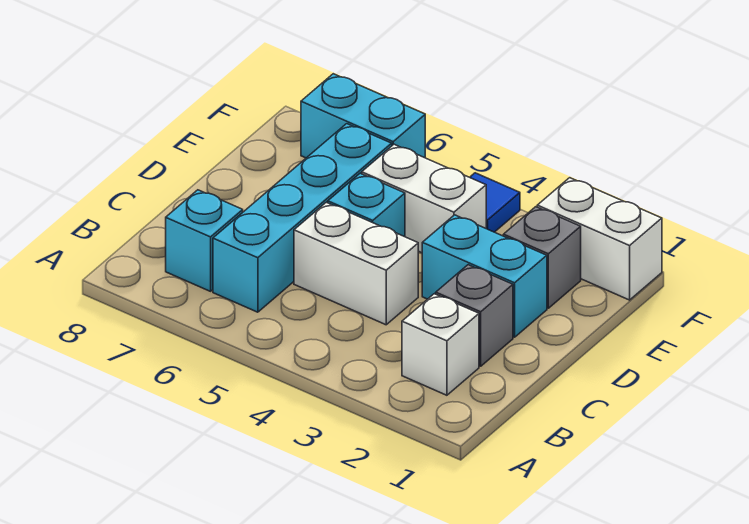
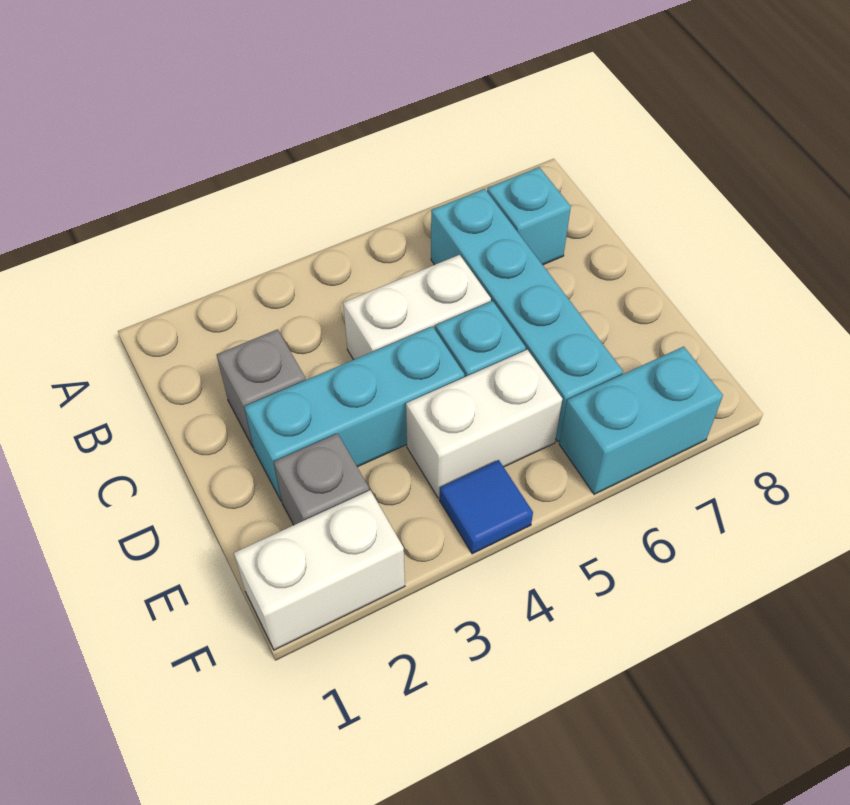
white brick B2 level 1 -> none
cyan brick D2:D3 level 1 -> cyan brick D2:D4 level 1

